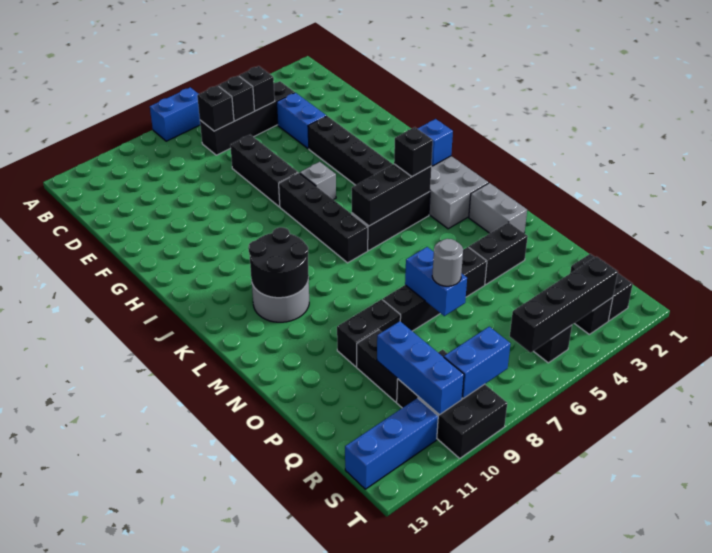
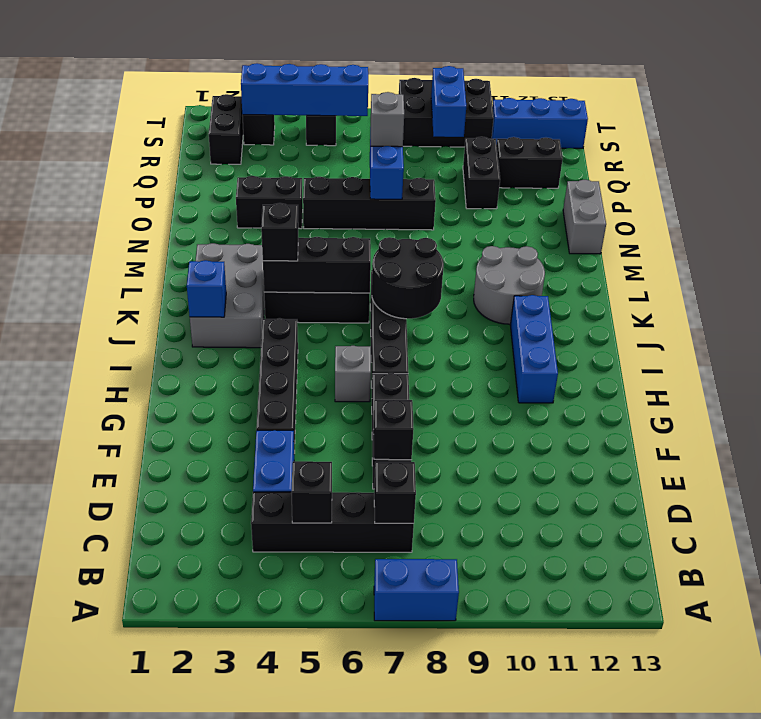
black brick C6 level 2 -> black brick E7 level 2
black round brick K10:L11 level 2 -> black round brick J7:K8 level 2
grey brick M2:N2 level 1 -> grey brick N13:O13 level 1
black brick O9:O10 level 1 -> black brick Q11:Q12 level 1
grey round brick P7 level 3 -> grey brick P7 level 3
blue brick Q10:S10 level 2 -> blue brick H11:J11 level 1
black brick R9:T10 level 1 -> black brick S8:T10 level 1
black brick S3:S6 level 2 -> blue brick S3:S6 level 2
blue brick S8:S9 level 2 -> blue brick R9:S9 level 2

